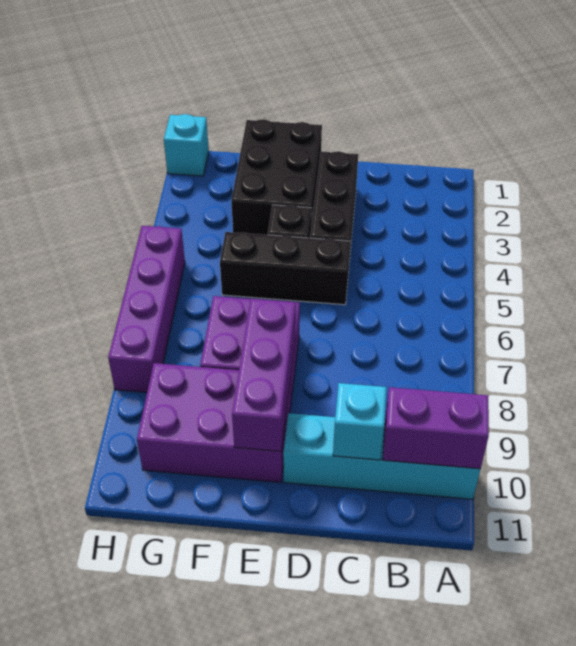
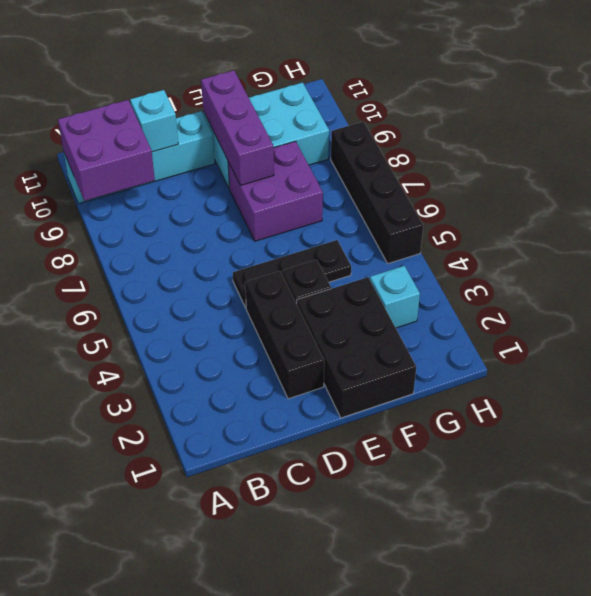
purple brick A10:B10 level 2 -> purple brick A9:B10 level 2
black brick D5:F5 level 1 -> black plate D5:F5 level 1
purple brick E9:G10 level 1 -> cyan brick E9:G10 level 1
cyan brick H1 level 1 -> cyan brick G3 level 1
purple brick H5:H8 level 1 -> black brick H5:H8 level 1

